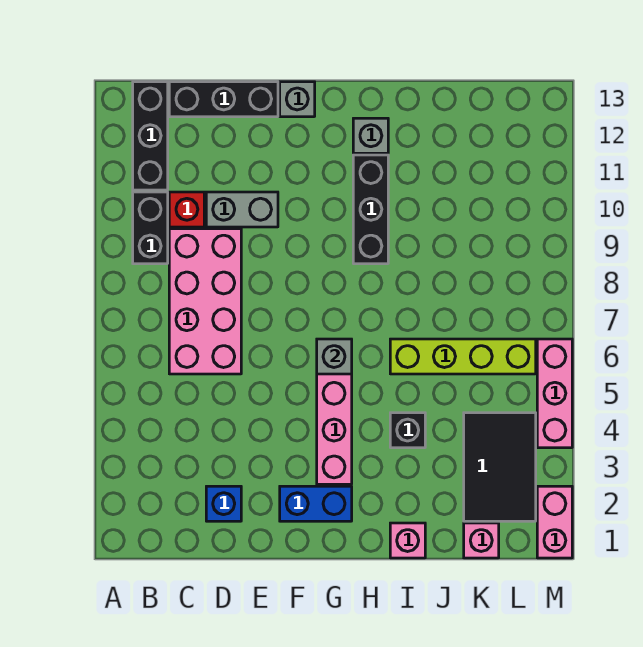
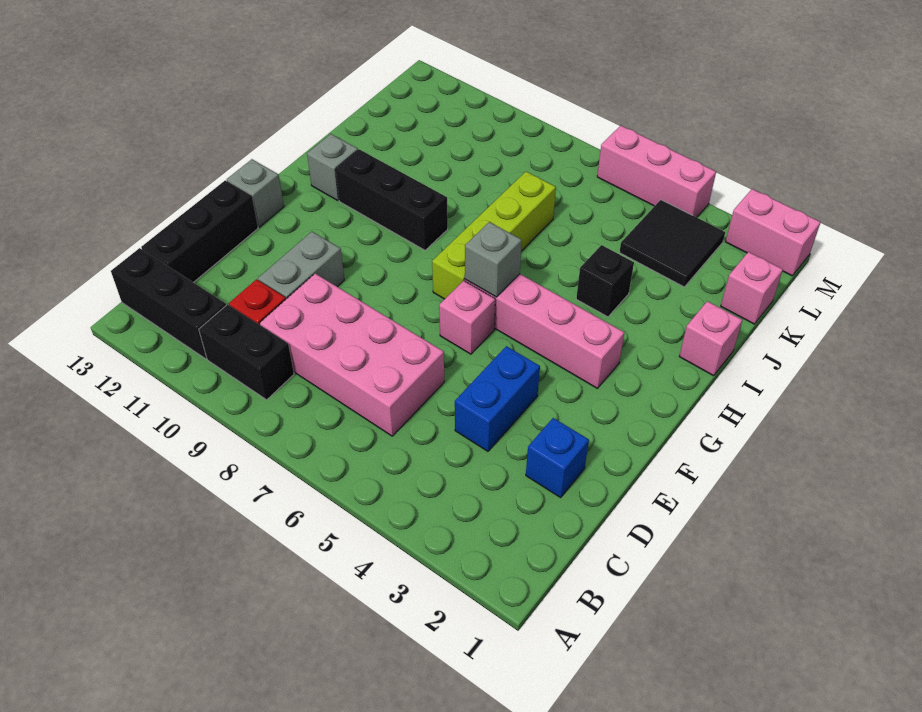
blue brick F2:G2 level 1 -> blue brick D4:E4 level 1
none -> pink brick F6 level 1
lime brick I6:L6 level 1 -> lime brick G7:J7 level 1
black tile K2:L4 level 1 -> black tile K3:L4 level 1

